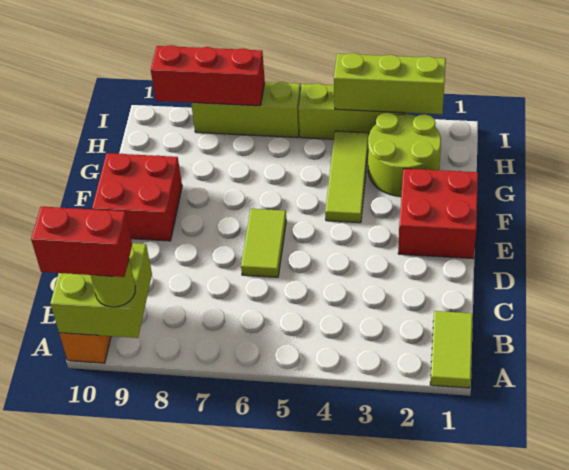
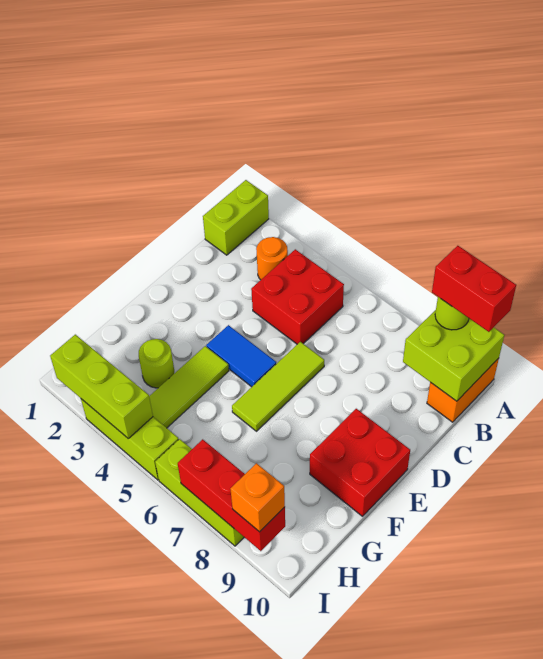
lime tile A1:B1 level 1 -> lime brick A1:B1 level 1
none -> orange round brick B3 level 1
lime tile D6:E6 level 1 -> lime tile D6:F6 level 1
red brick E1:F2 level 1 -> red brick B4:C5 level 1
none -> blue tile E4:E5 level 1
lime round brick G2:H3 level 1 -> lime round brick G3 level 1
none -> orange brick I9 level 3

